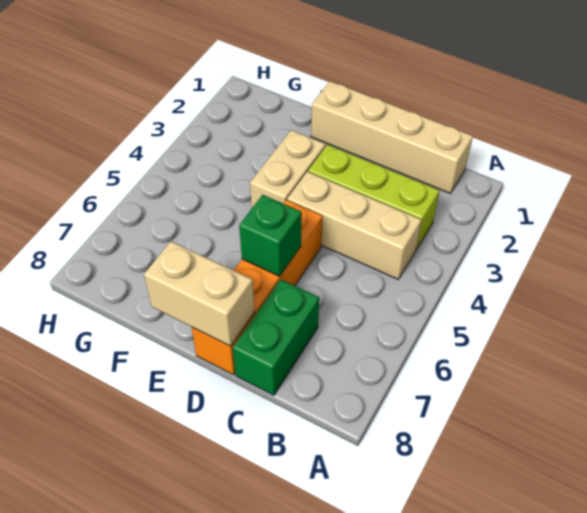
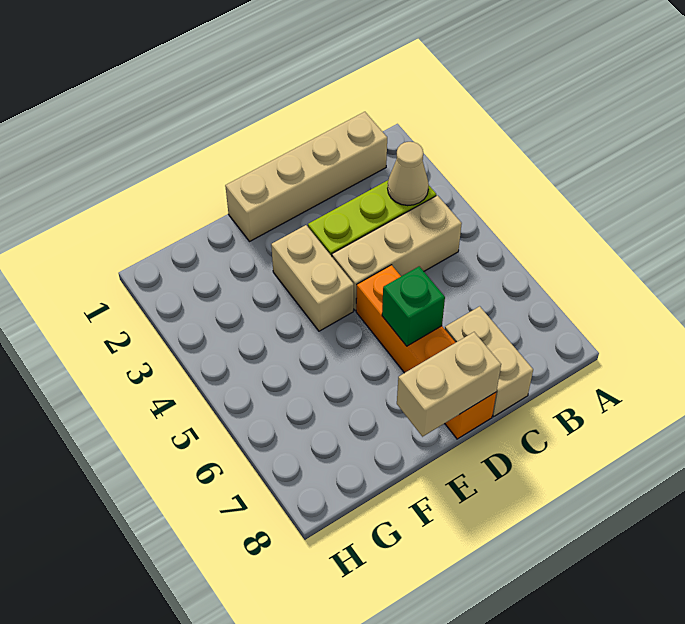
none -> tan cone B3 level 2
green brick C7:C8 level 1 -> tan brick C7:C8 level 1

